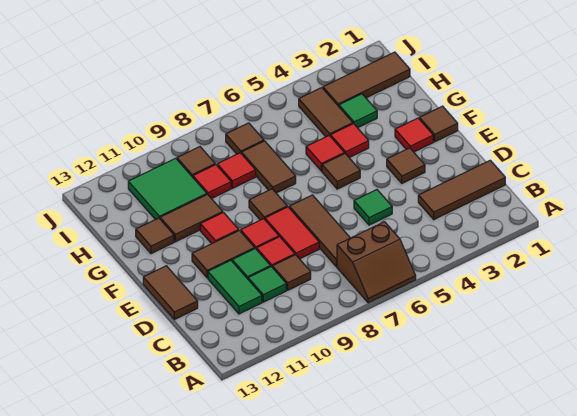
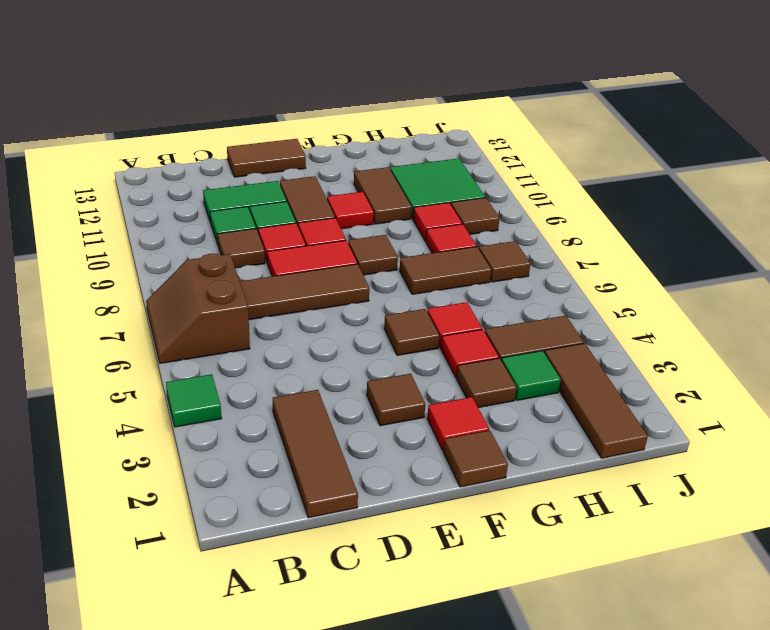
green tile D5 level 1 -> green tile A4 level 1
brown tile G12 level 1 -> brown tile G3 level 1

